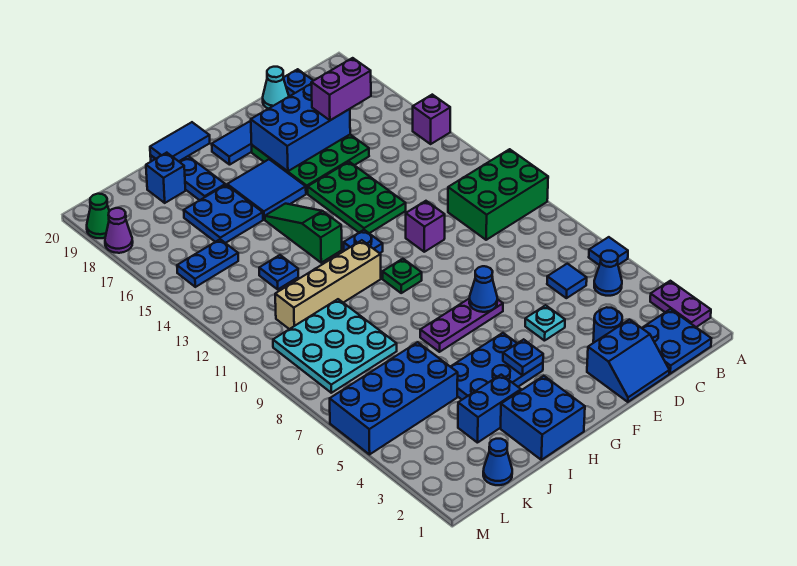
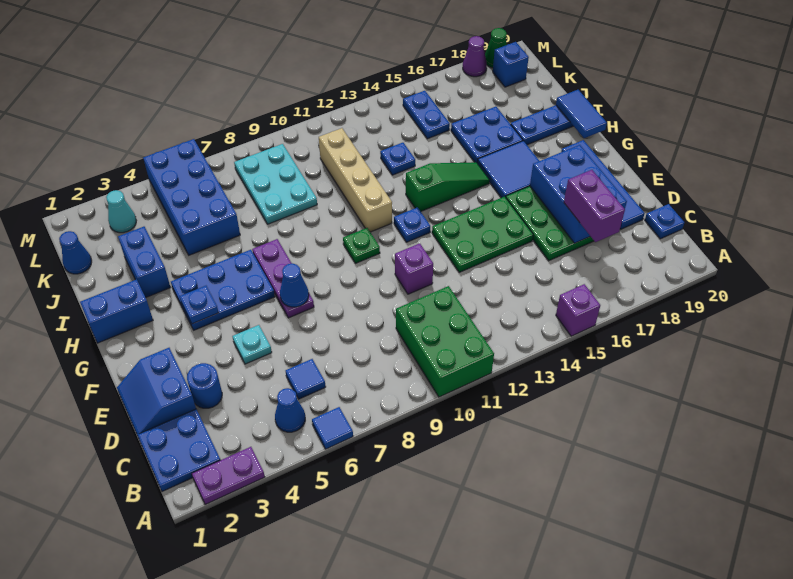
cyan cone D20 level 1 -> cyan cone L3 level 1
blue plate G4:I5 level 1 -> blue plate G4:H6 level 1
blue brick H1:I2 level 1 -> blue brick H1:H2 level 1
cyan plate J8:L10 level 1 -> cyan plate J8:L9 level 1
blue brick J19 level 1 -> blue brick L19 level 1

